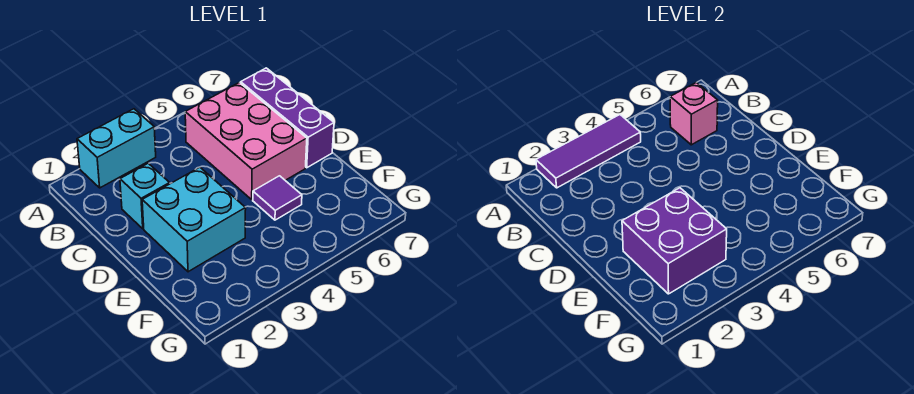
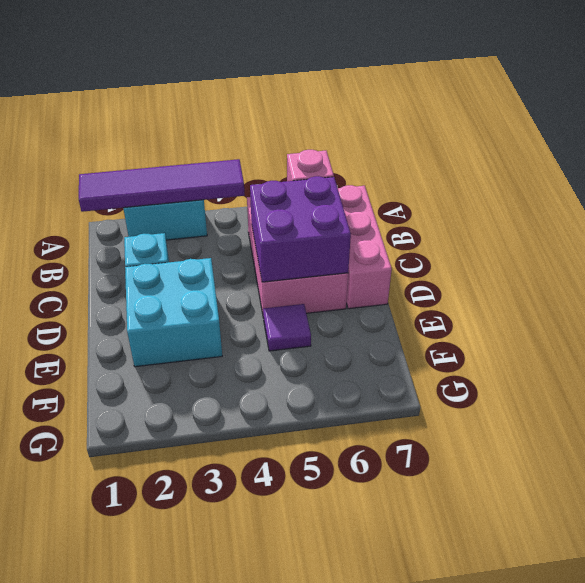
purple tile A2:A4 level 2 -> purple tile A1:A4 level 2
purple brick B7:D7 level 1 -> pink brick B7:D7 level 1
purple brick E2:F3 level 2 -> purple brick C5:D6 level 2

